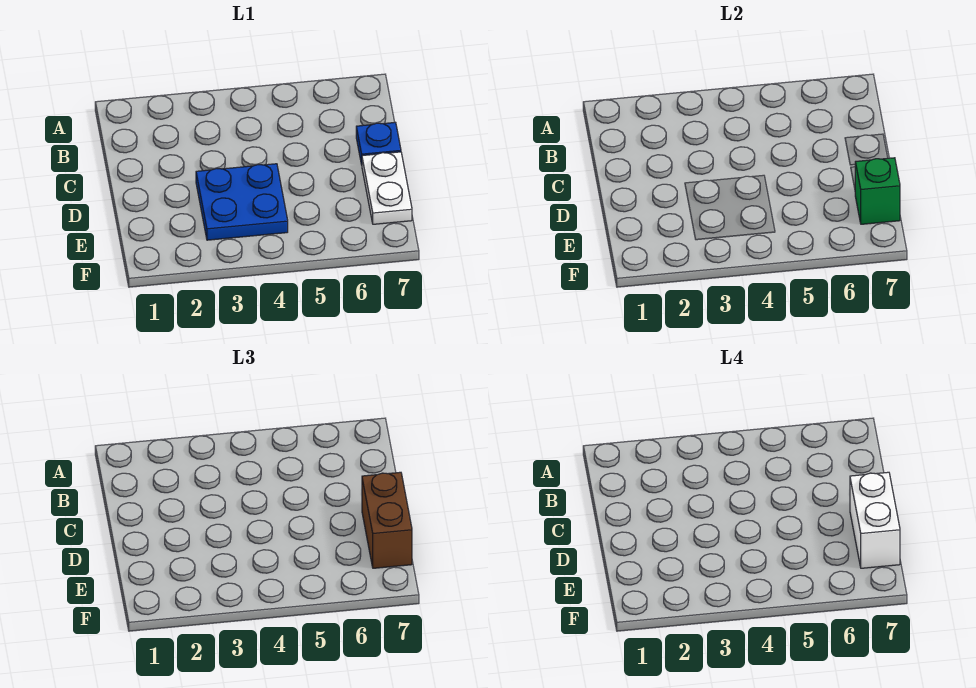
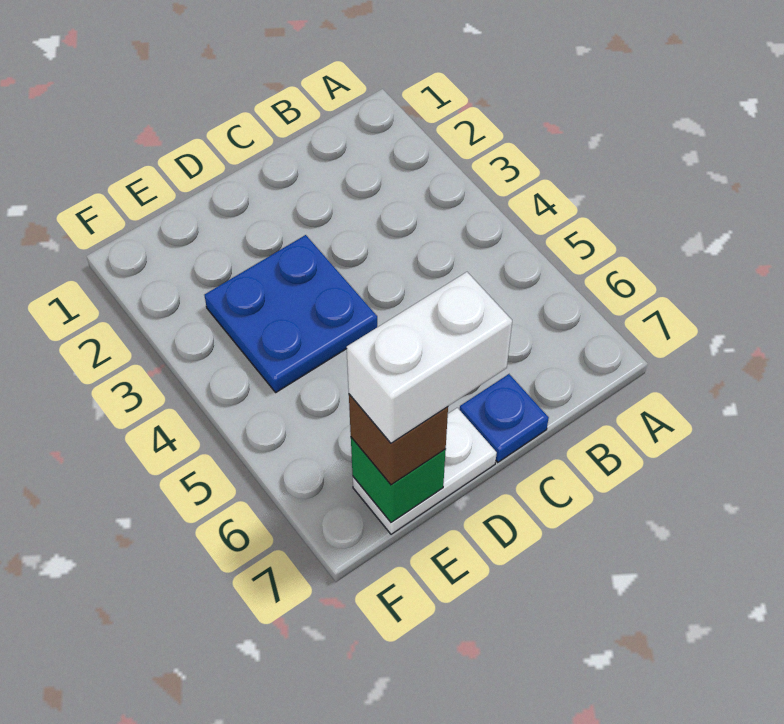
brown brick D7:E7 level 3 -> brown brick E7 level 3

